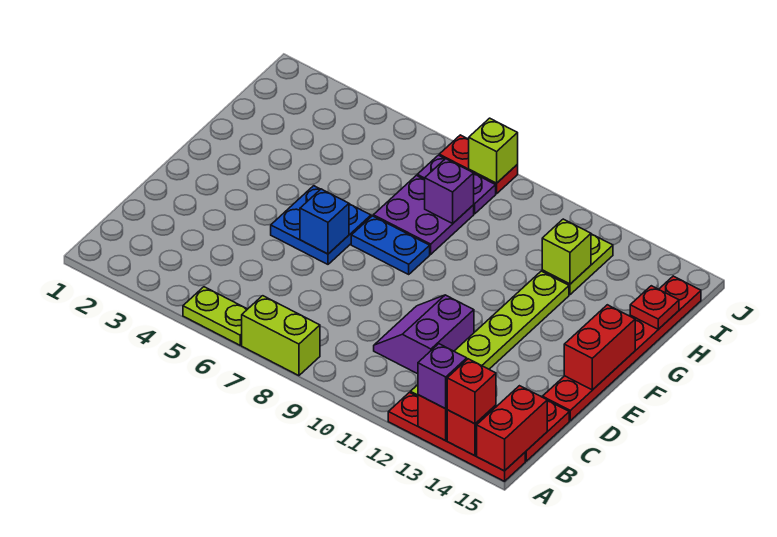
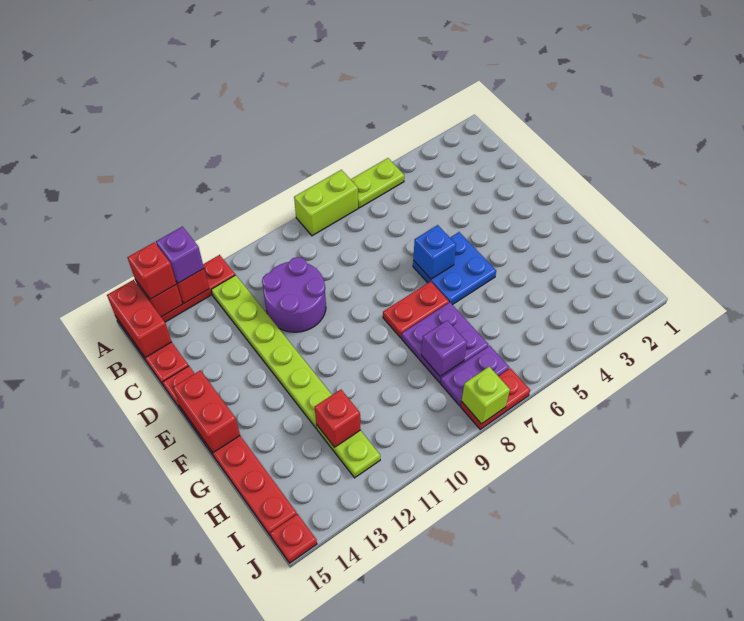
purple slope C10:D11 level 1 top 11 -> purple round brick C10:D11 level 1
blue plate F7:F8 level 1 -> red plate F7:F8 level 1
lime brick H12 level 2 -> red brick H12 level 2
red plate H15 level 2 -> red plate J15 level 1

